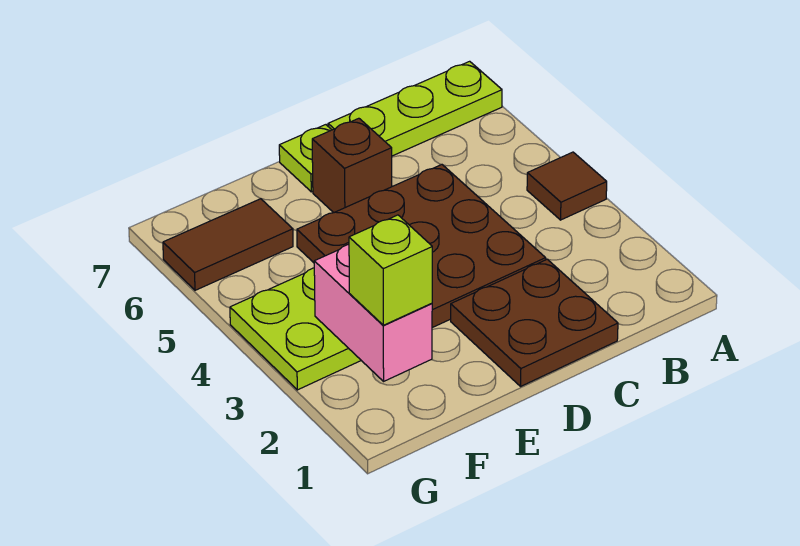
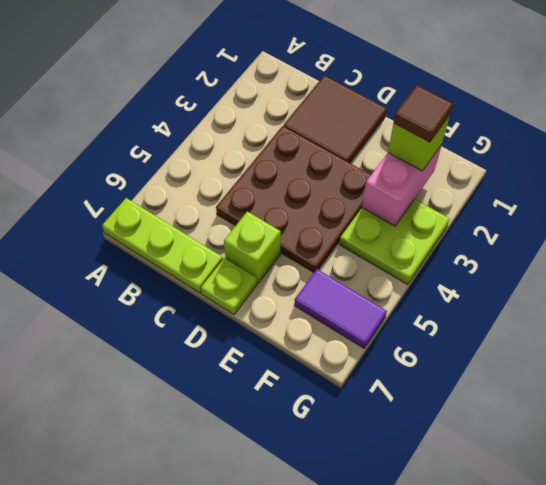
brown tile A4 level 1 -> brown tile F2 level 4
brown plate C1:D2 level 1 -> brown tile C1:D2 level 1
brown brick D6 level 1 -> lime brick D6 level 1
brown tile F6:G6 level 1 -> purple tile F6:G6 level 1

